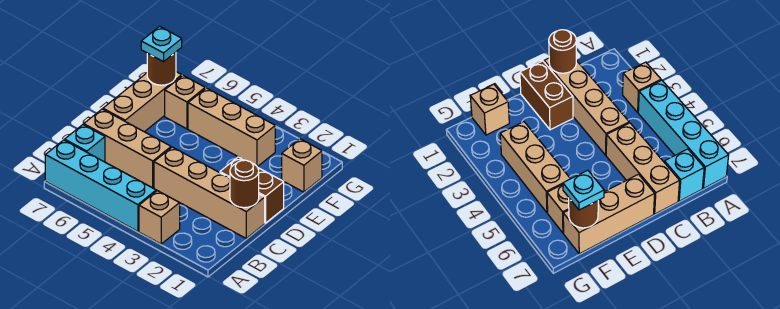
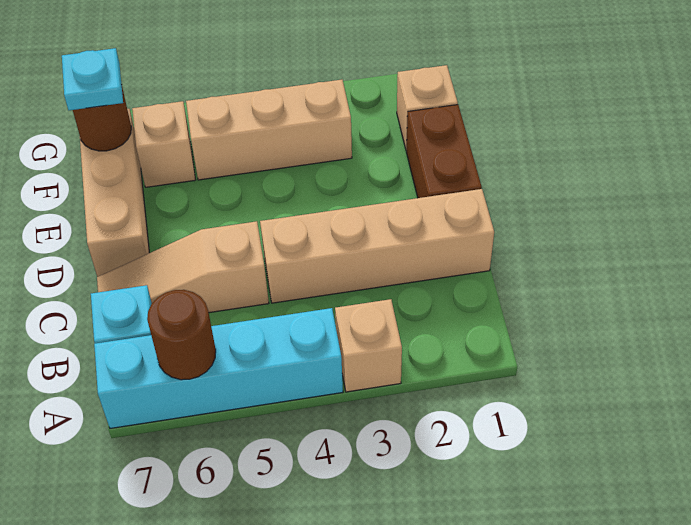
brown round brick C1 level 2 -> brown round brick A6 level 2
tan brick C5:C7 level 1 -> tan slope C5:C7 level 1 top 5
brown brick D1:D2 level 1 -> brown brick D1:E1 level 1

